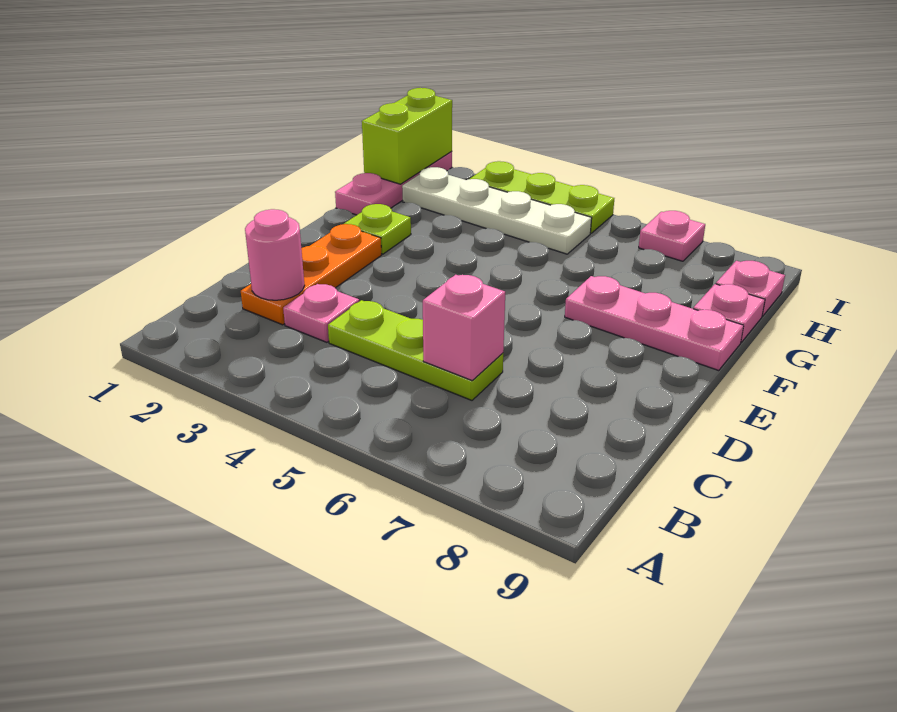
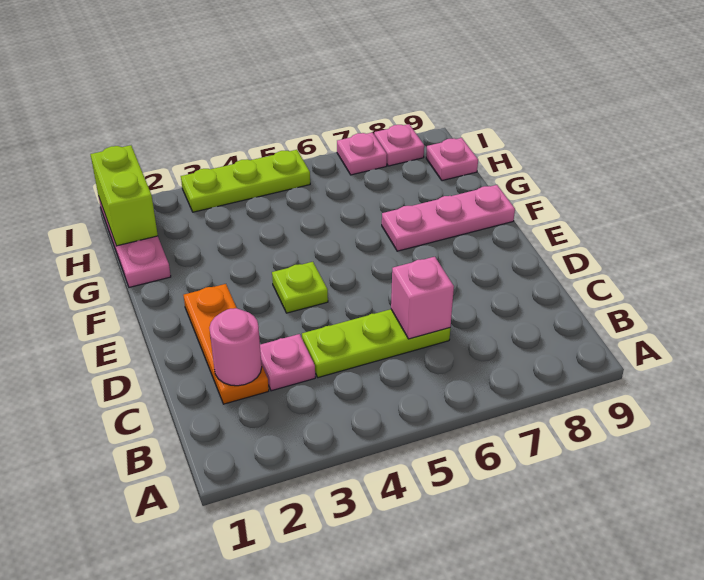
lime plate F2 level 1 -> lime plate E4 level 1
pink plate G9 level 1 -> pink plate I8 level 1
white plate H2:H5 level 1 -> none

